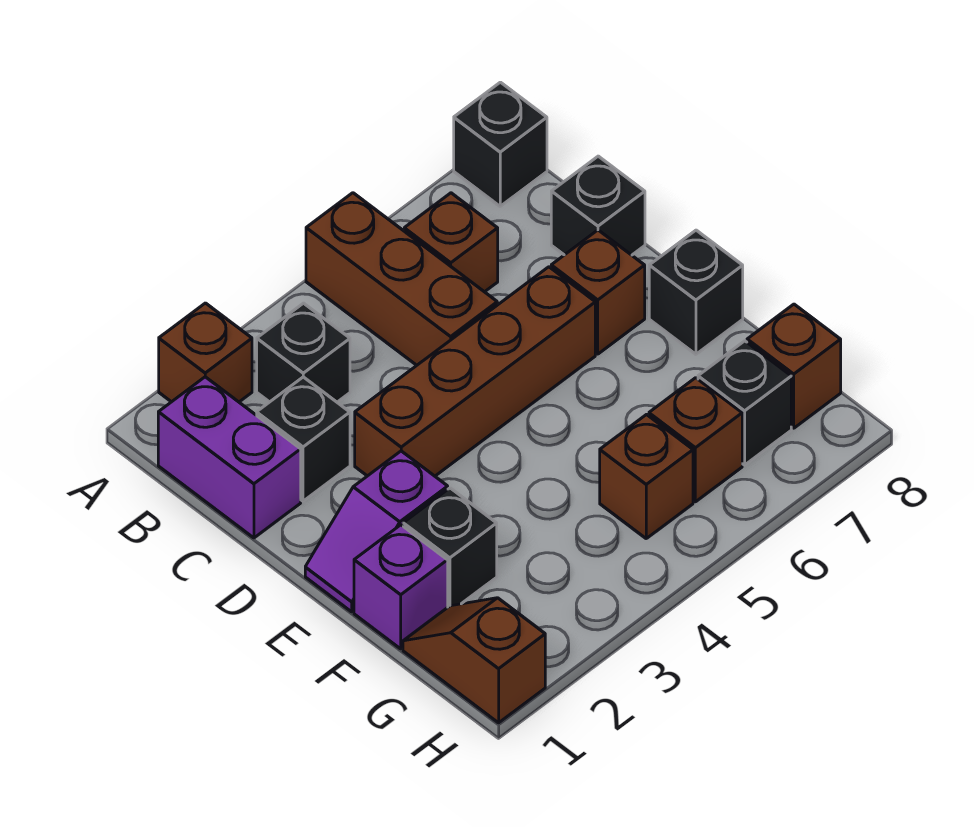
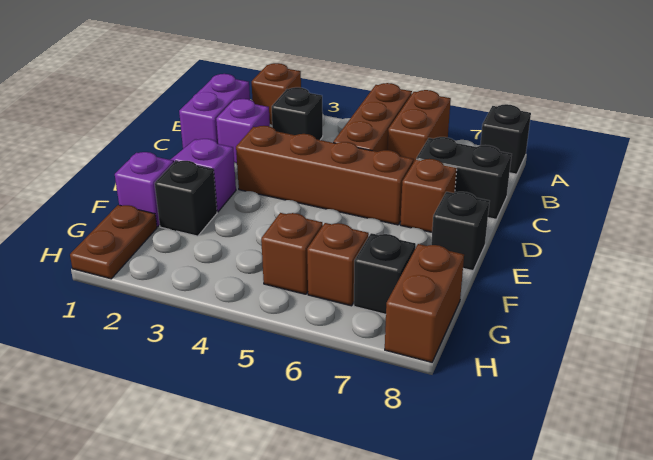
brown brick B6 level 1 -> brown brick A6:B6 level 1
black brick C2 level 1 -> purple brick C2 level 1
black brick C8 level 1 -> black brick C7:C8 level 1
brown slope G1:H1 level 1 top H -> brown plate G1:H1 level 1
brown brick G8 level 1 -> brown brick G8:H8 level 1

